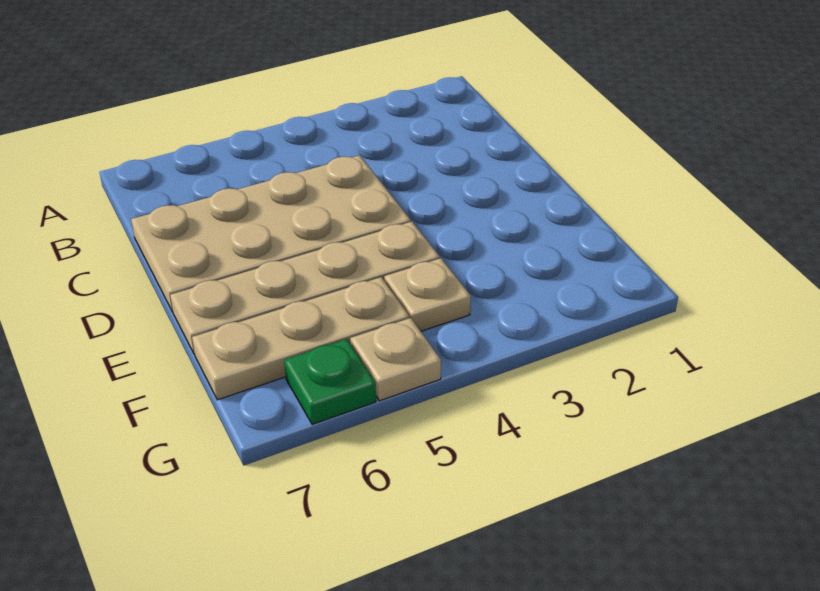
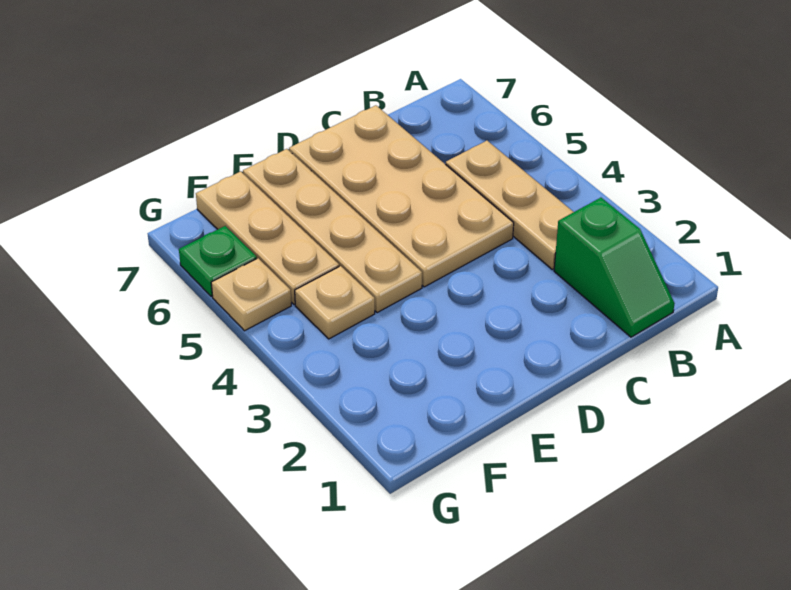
none -> green slope B1:B2 level 1 top 2
none -> tan plate B3:B5 level 1

